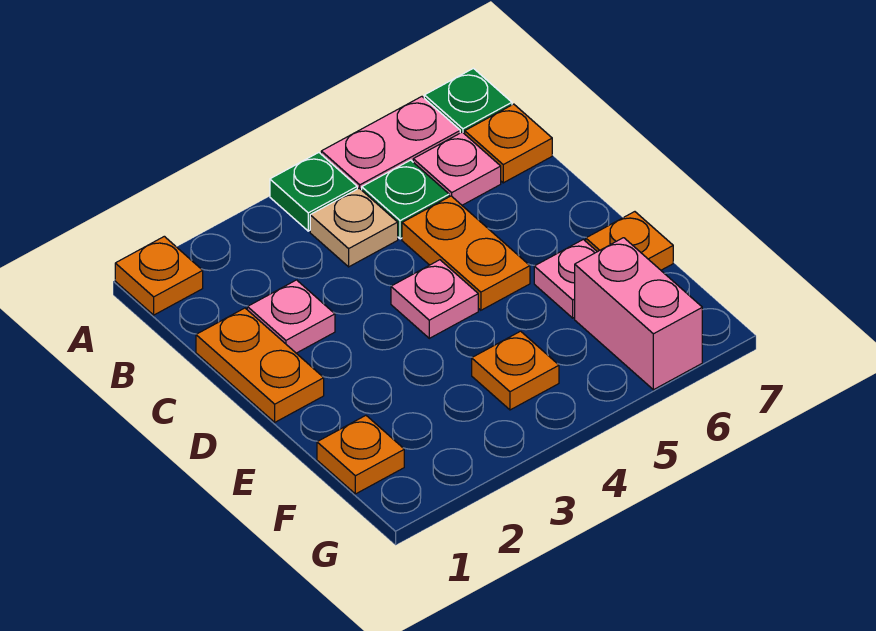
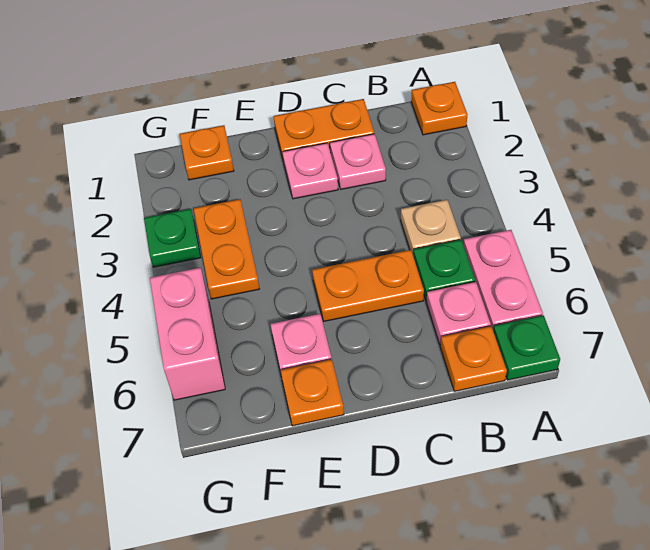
green plate A4 level 1 -> green plate G3 level 1
pink plate D4 level 1 -> pink plate D2 level 1
orange plate F4 level 1 -> orange plate F3:F4 level 1
pink brick F6:G6 level 1 -> pink brick G5:G6 level 1

